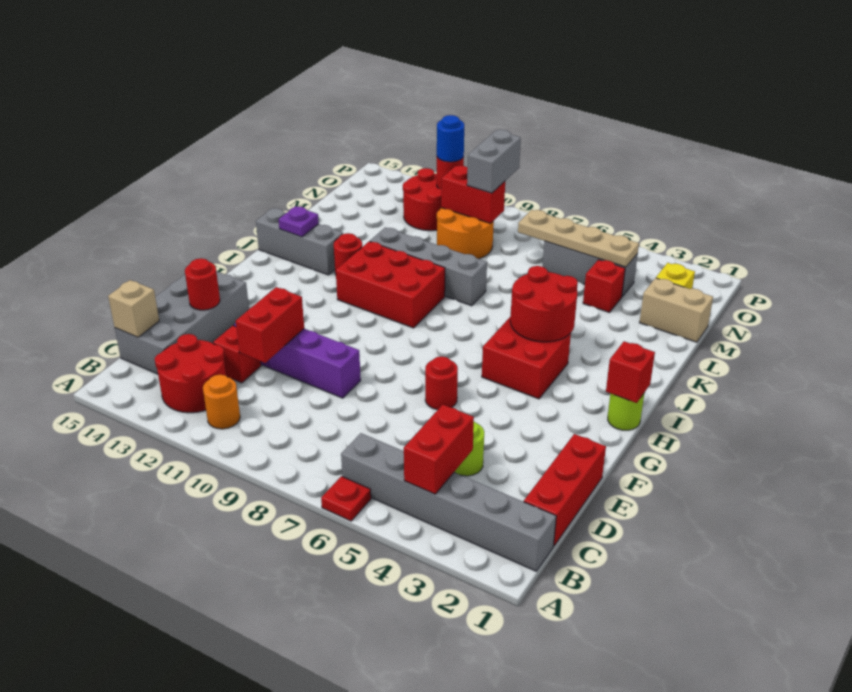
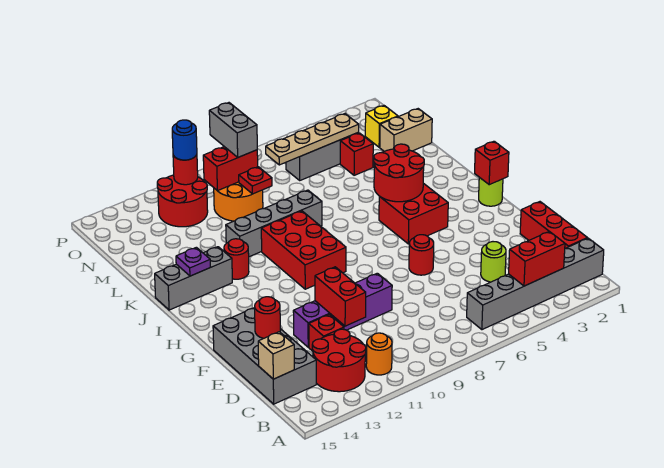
red plate A6 level 1 -> red plate M9 level 2
red brick B4:C4 level 2 -> red brick B3:B4 level 2
red brick I9:J11 level 1 -> red brick H9:J10 level 1

